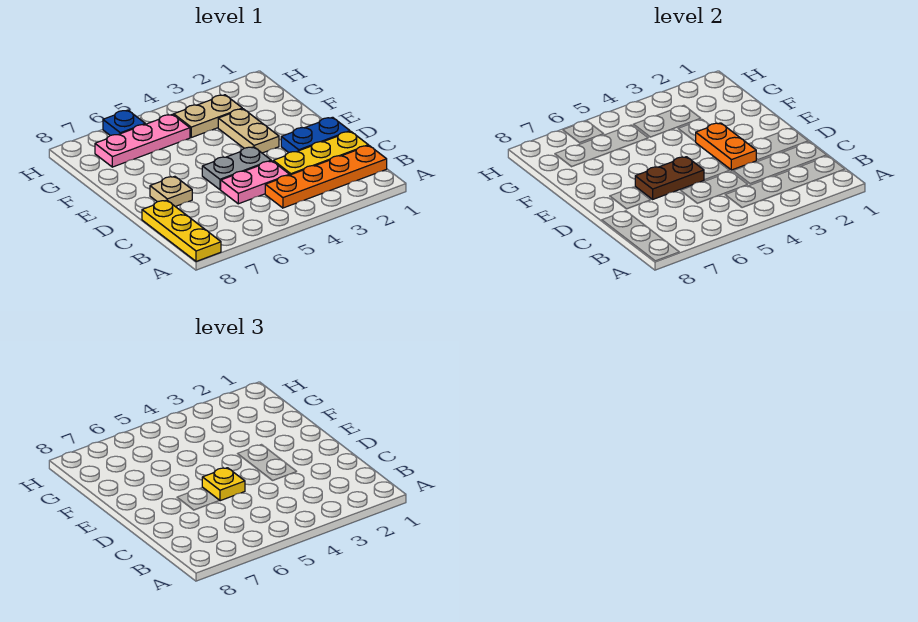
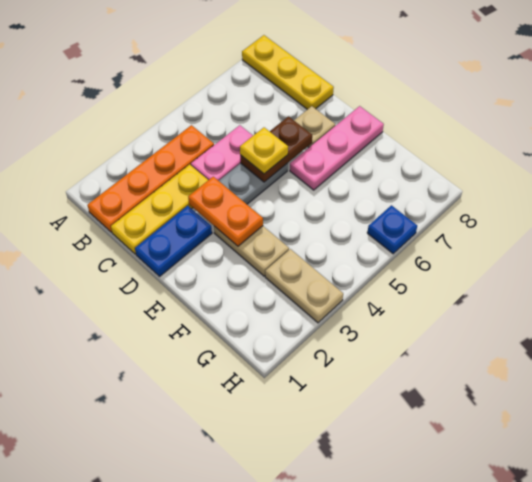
tan plate G3:G4 level 1 -> tan plate G3:H3 level 1
pink plate G5:G7 level 1 -> pink plate E6:E8 level 1

